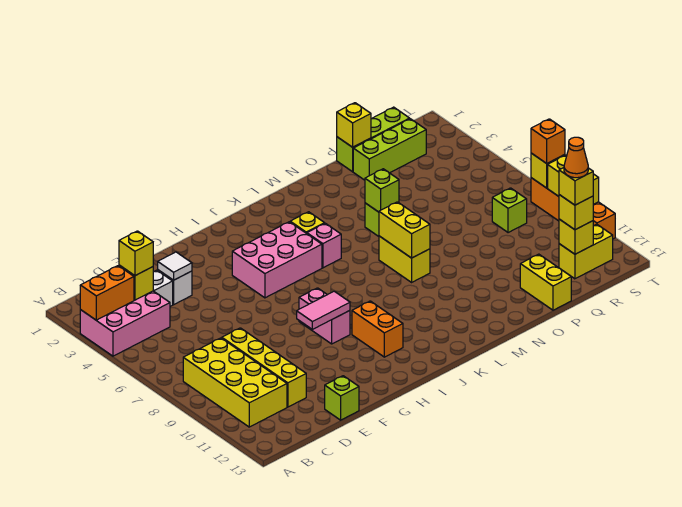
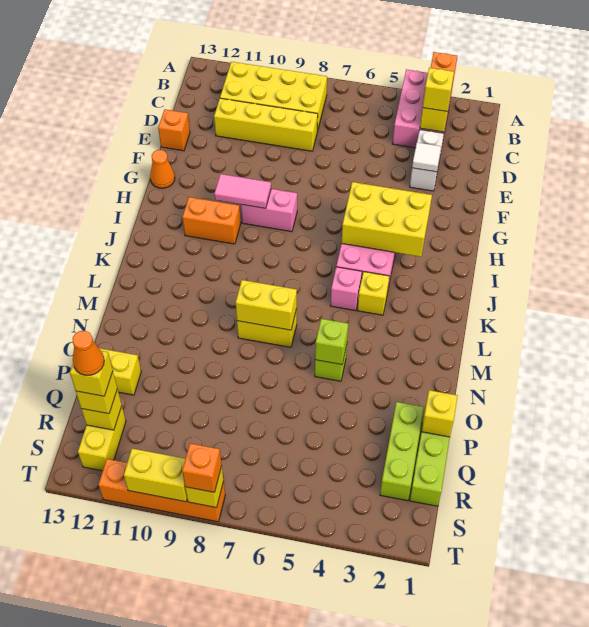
lime brick E13 level 1 -> orange brick E13 level 1
pink tile G9:H9 level 2 -> pink tile H9:H10 level 2
none -> orange cone G13 level 1
none -> yellow brick H3:I5 level 2
lime brick R8 level 1 -> none

